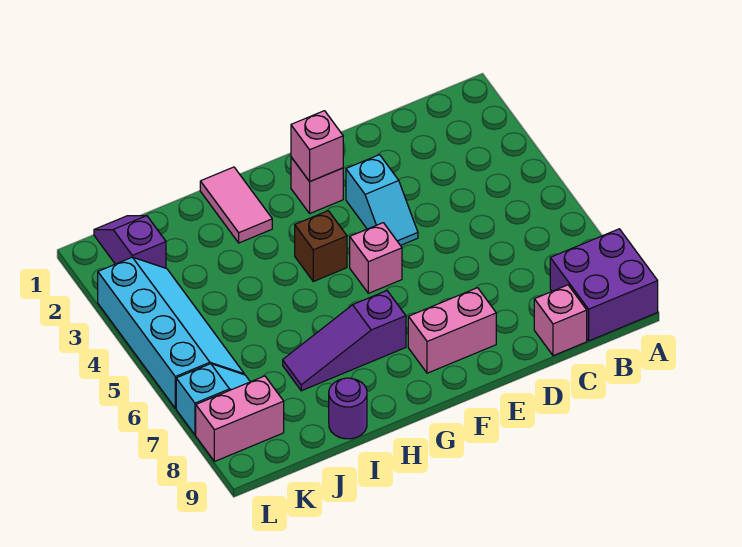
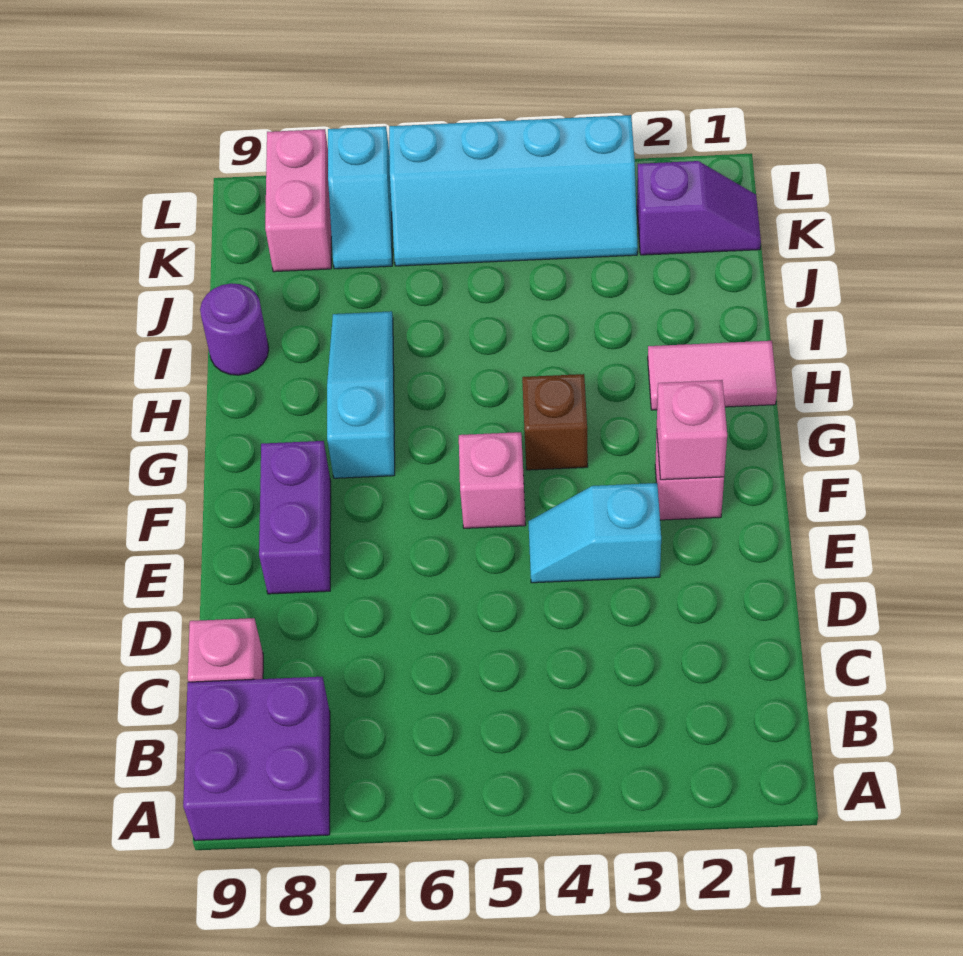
pink brick E8:F8 level 1 -> purple brick E8:F8 level 1
purple slope G7:I7 level 1 top G -> cyan slope G7:I7 level 1 top G

